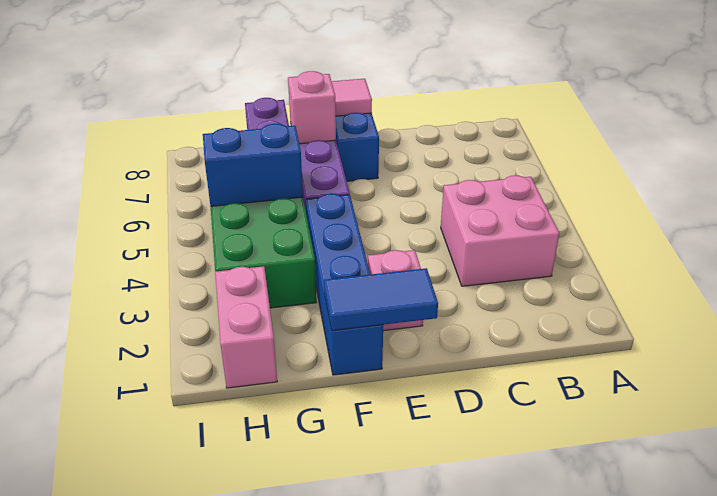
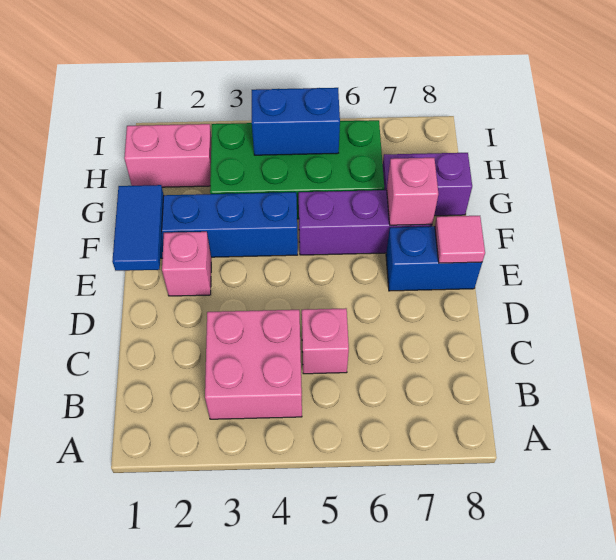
none -> pink brick C5 level 1
blue brick G5:H5 level 2 -> blue brick H4:H5 level 2

